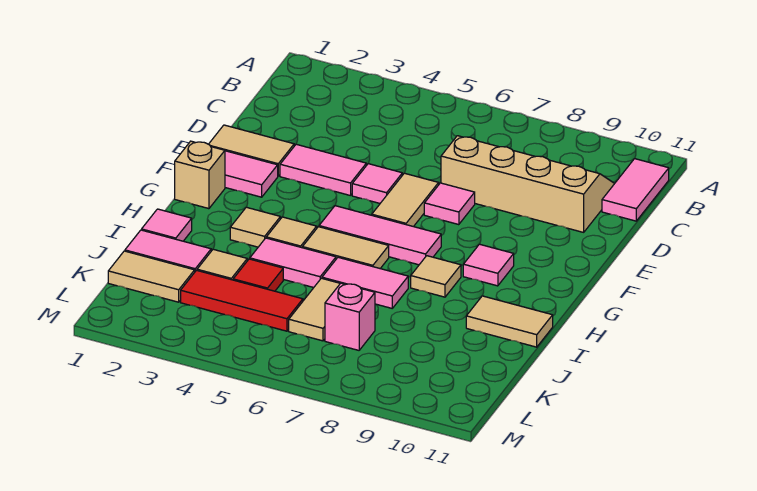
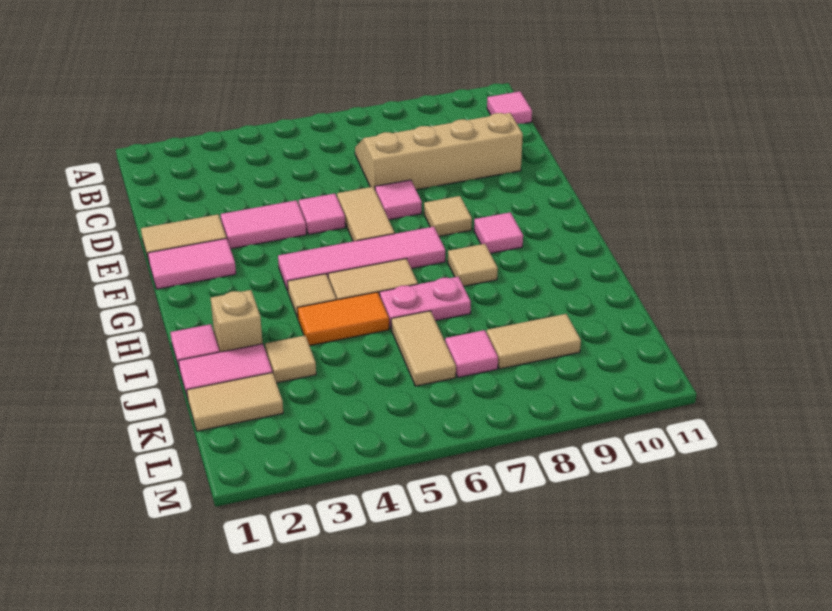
pink tile B11:C11 level 1 -> pink tile B11 level 1
tan brick G1 level 1 -> tan brick I2 level 1
pink tile G5:G7 level 1 -> pink tile G4:G7 level 1
tan tile H3 level 1 -> tan tile F8 level 1
pink tile I4:I5 level 1 -> orange tile I4:I5 level 1
pink tile I6:I7 level 1 -> pink plate I6:I7 level 1
tan tile I10:I11 level 1 -> tan tile K8:K9 level 1
red tile J4 level 1 -> none
red tile K3:K5 level 1 -> none
pink brick K7 level 1 -> pink tile K7 level 1

